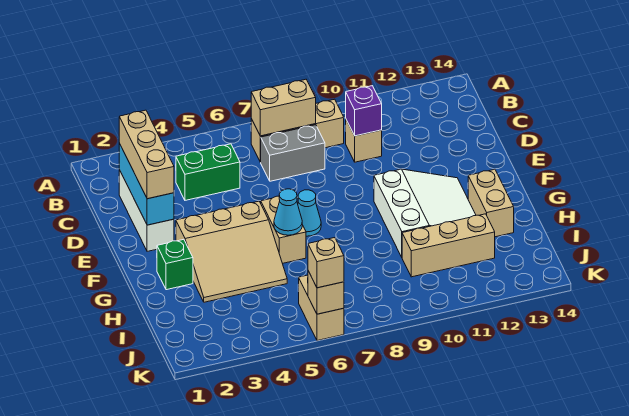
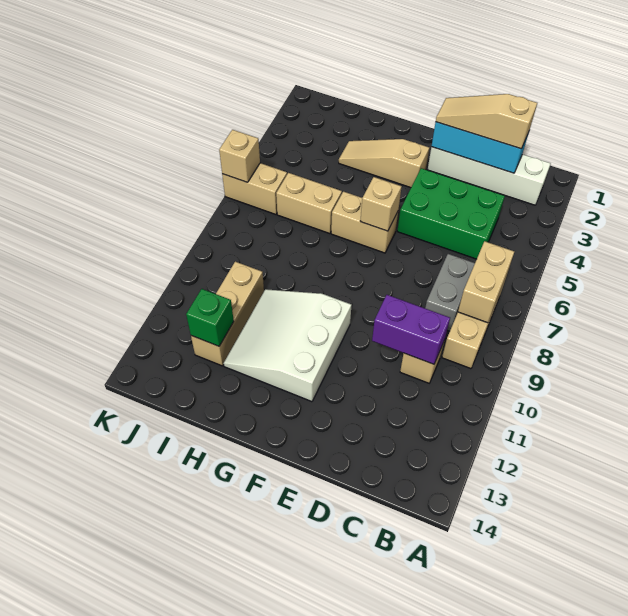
white brick C2:E2 level 1 -> white brick B2:E2 level 1
tan brick C2:E2 level 3 -> tan slope C2:E2 level 3 top C
green brick C4:C5 level 1 -> green brick C4:E5 level 1
purple brick C10 level 2 -> purple brick C10:D10 level 2
tan slope F3:H5 level 1 top F -> tan slope F3:H3 level 1 top F
cyan cone F7 level 1 -> none
white slope F10:H12 level 1 top 10 -> white slope F10:H12 level 1 top F
green brick G2 level 1 -> green brick I12 level 2
cyan cone G6 level 2 -> none
tan brick G13:H13 level 1 -> tan brick H6:I6 level 1
tan brick K6 level 3 -> tan brick F6 level 2

